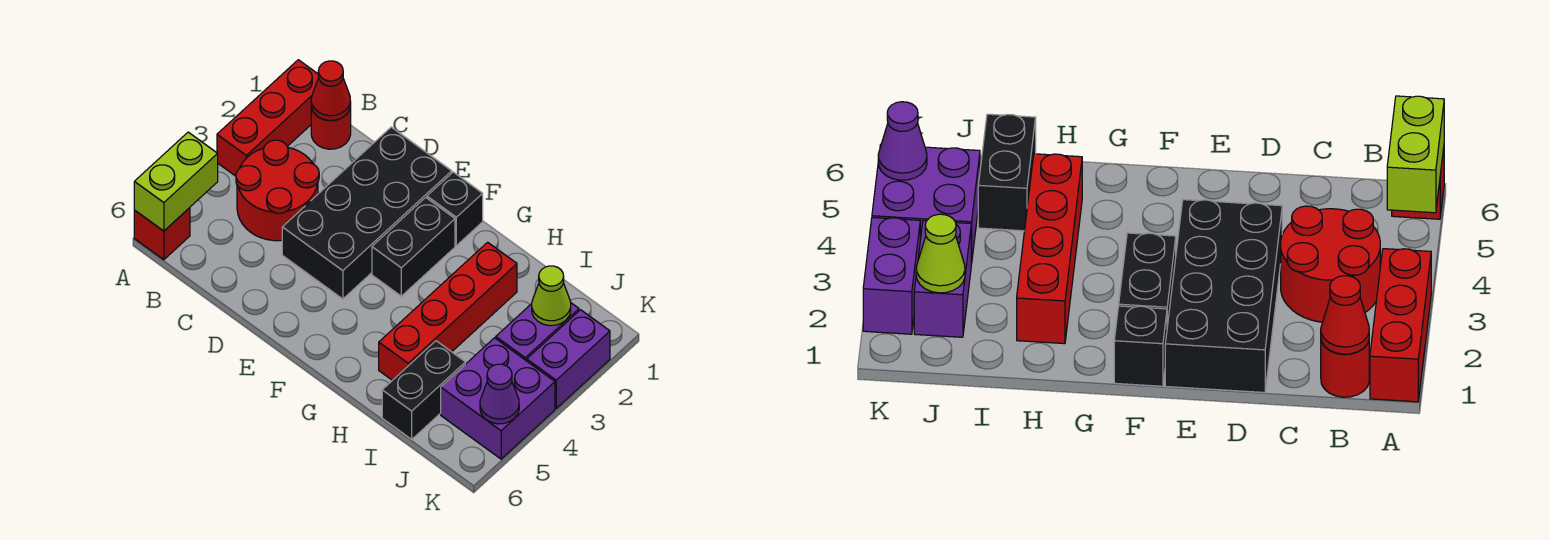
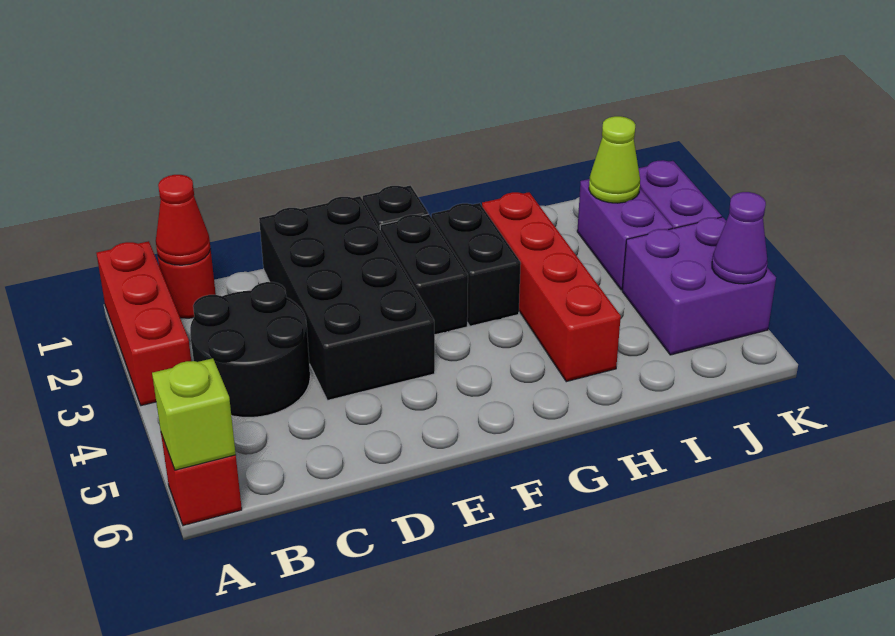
lime brick A5:A6 level 2 -> lime brick A6 level 2
red round brick B3:C4 level 1 -> black round brick B3:C4 level 1
black brick I5:I6 level 1 -> black brick G2:G3 level 1

